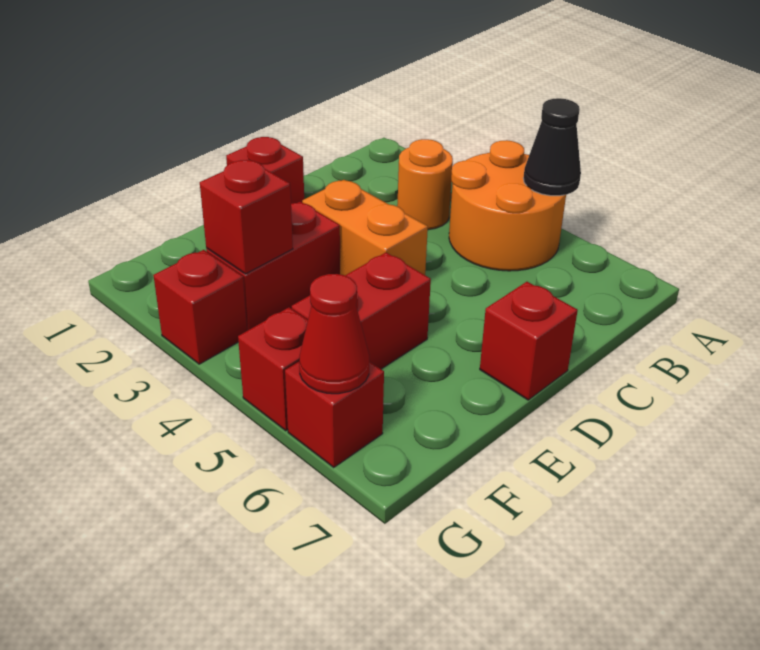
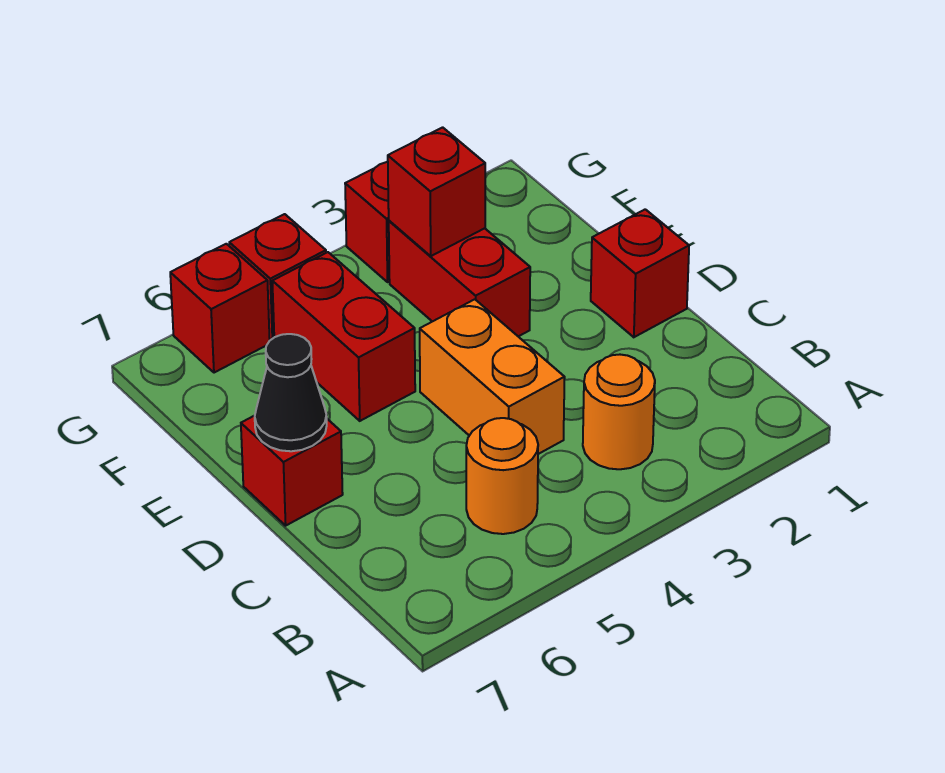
orange round brick A4:B5 level 1 -> orange round brick B5 level 1
black cone A5 level 2 -> black cone D7 level 2
orange brick D3:D4 level 1 -> orange brick C4:D4 level 1
red cone G6 level 2 -> none

